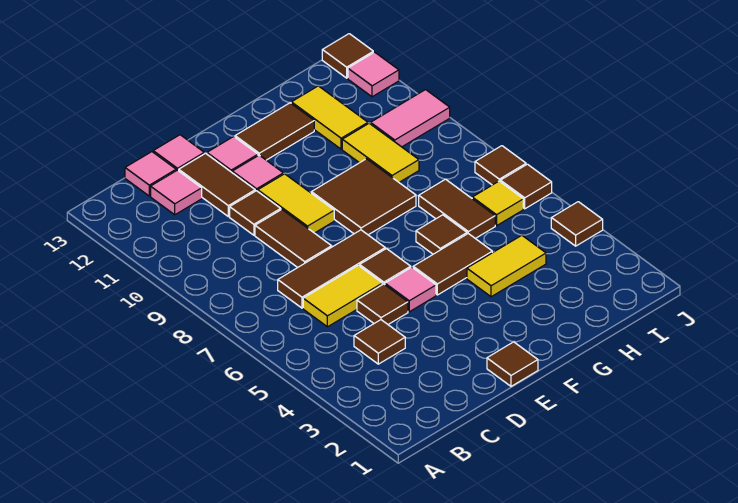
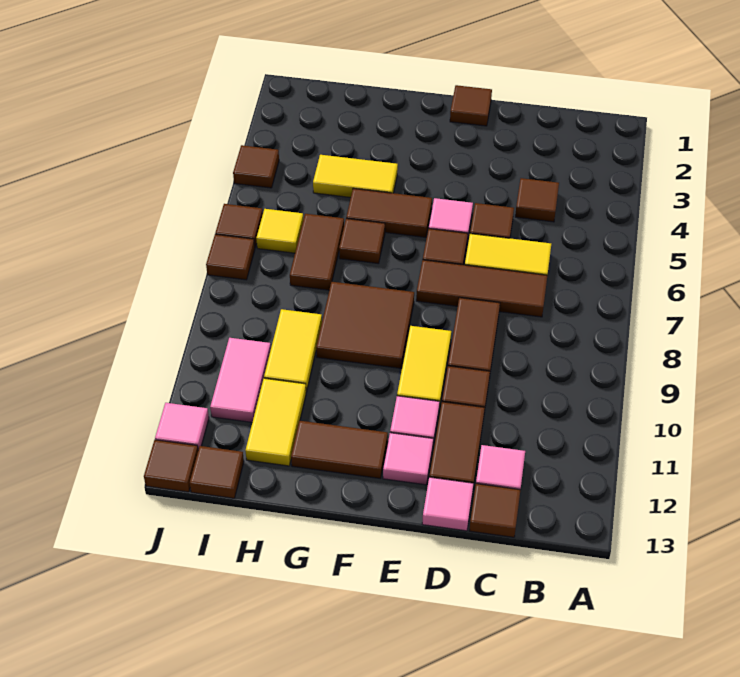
pink tile C13 level 1 -> brown tile C13 level 1
pink tile I10:J10 level 1 -> pink tile I10:I11 level 1
none -> brown tile I13 level 1

